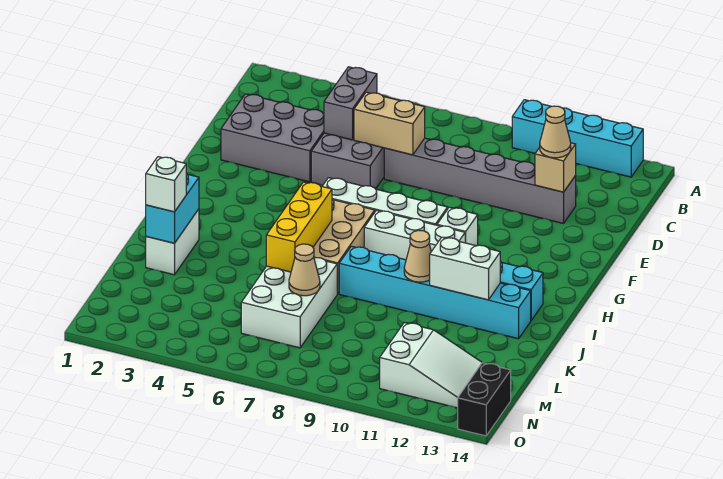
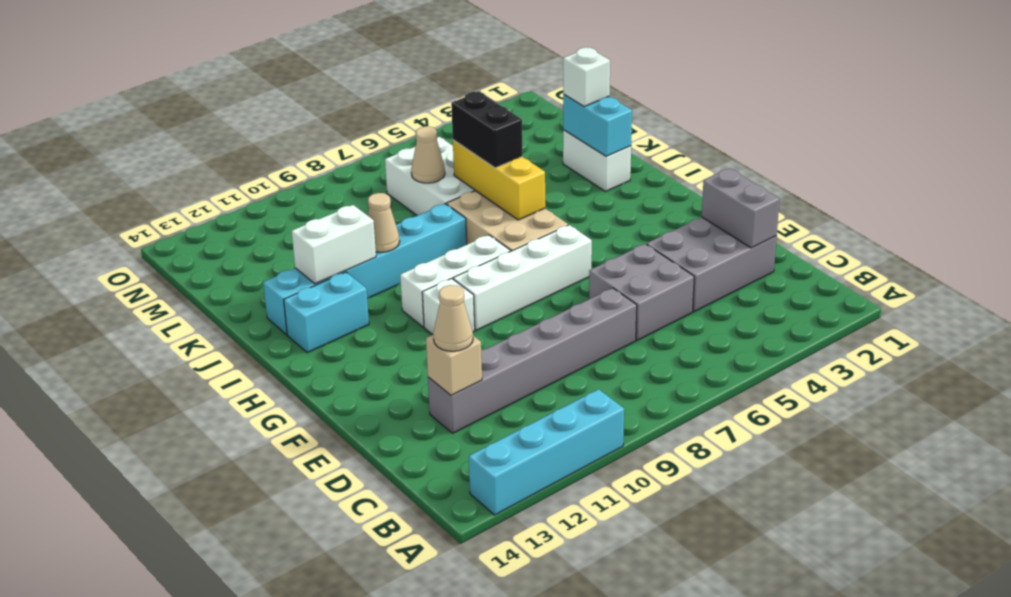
grey brick C5:D5 level 2 -> grey brick D2:E2 level 2
tan brick D6:D7 level 2 -> none
white slope M11:N13 level 1 top 11 -> none
black brick N14:O14 level 1 -> black brick J6:K6 level 3

